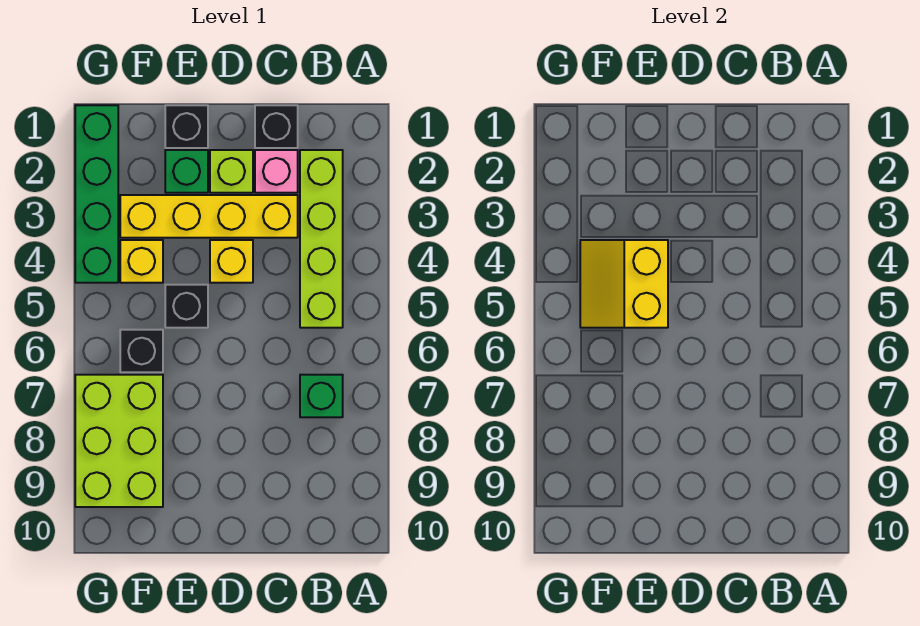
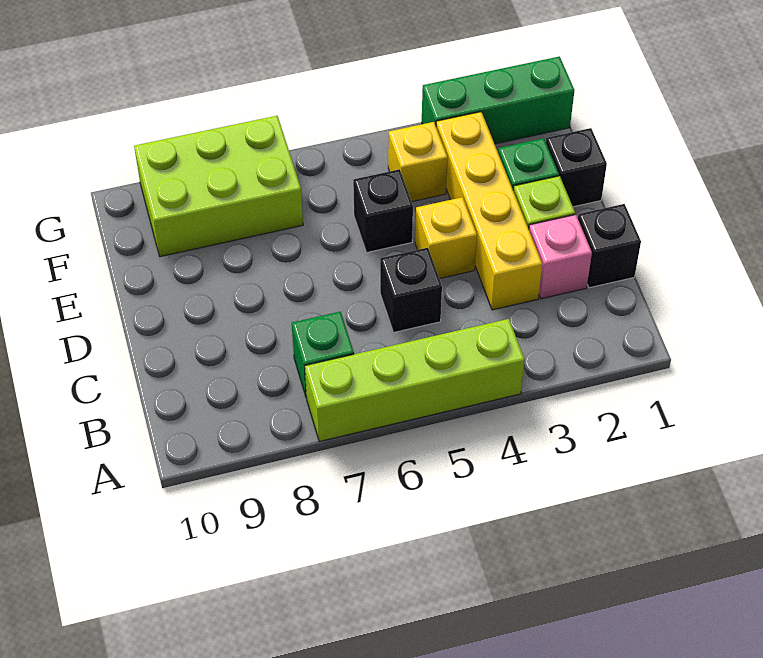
lime brick B2:B5 level 1 -> lime brick A4:A7 level 1
yellow slope E4:F5 level 2 top E -> none
black brick F6 level 1 -> black brick C5 level 1
green brick G1:G4 level 1 -> green brick G1:G3 level 1

